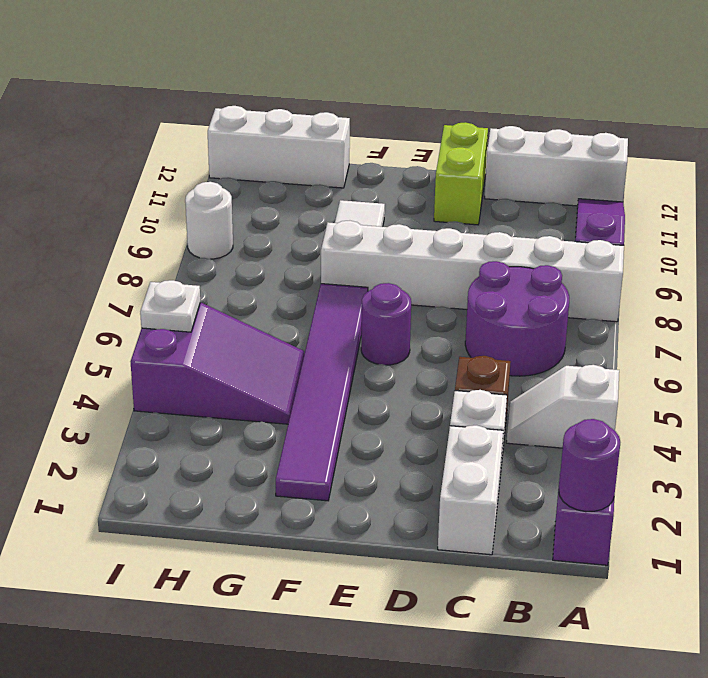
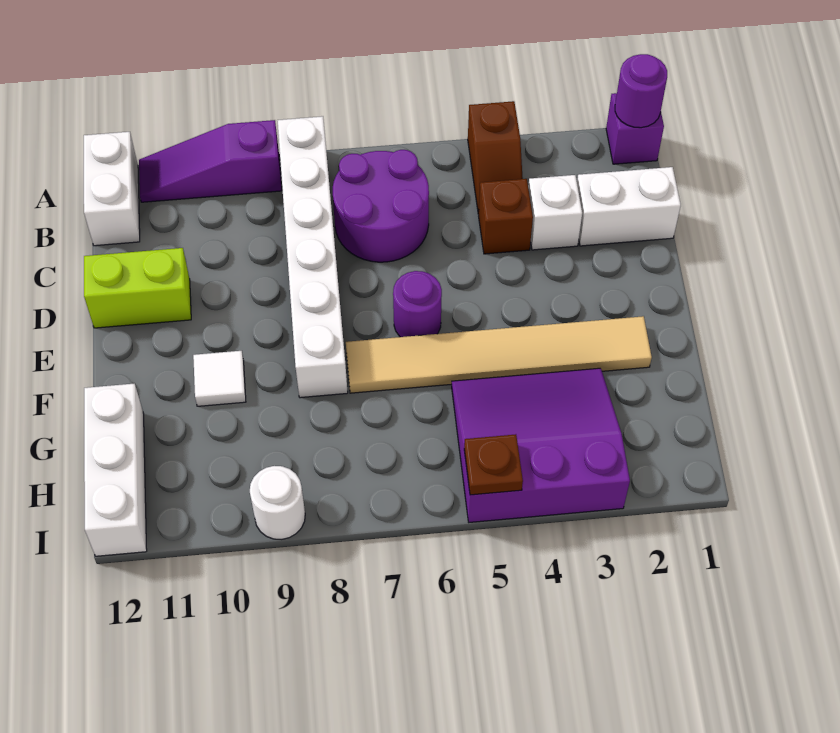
white slope A4:B4 level 1 top A -> brown slope A4:B4 level 1 top A
white brick A12:C12 level 1 -> white brick A12:B12 level 1
purple tile F2:F7 level 1 -> tan tile F2:F7 level 1
purple slope G4:I5 level 1 top I -> purple slope G3:I5 level 1 top I
white plate I5 level 2 -> brown plate I5 level 2

